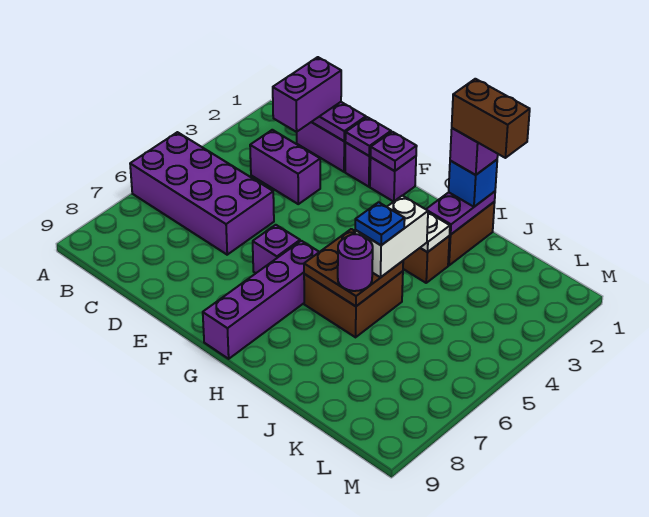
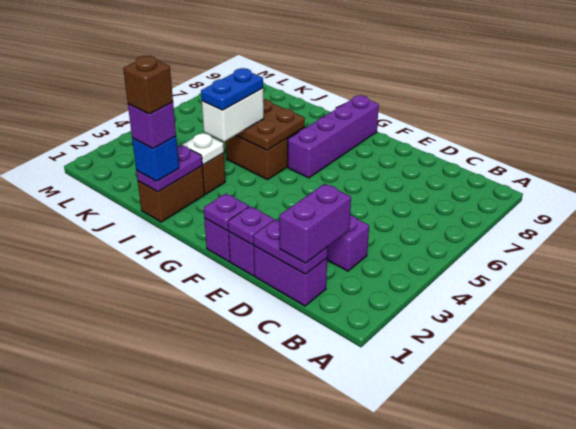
purple brick A5:D6 level 1 -> none
purple brick F6 level 1 -> none
brown brick I1:J1 level 5 -> brown brick I1 level 5
blue plate I5 level 4 -> blue plate I4:I5 level 4
purple round brick I6 level 3 -> none

